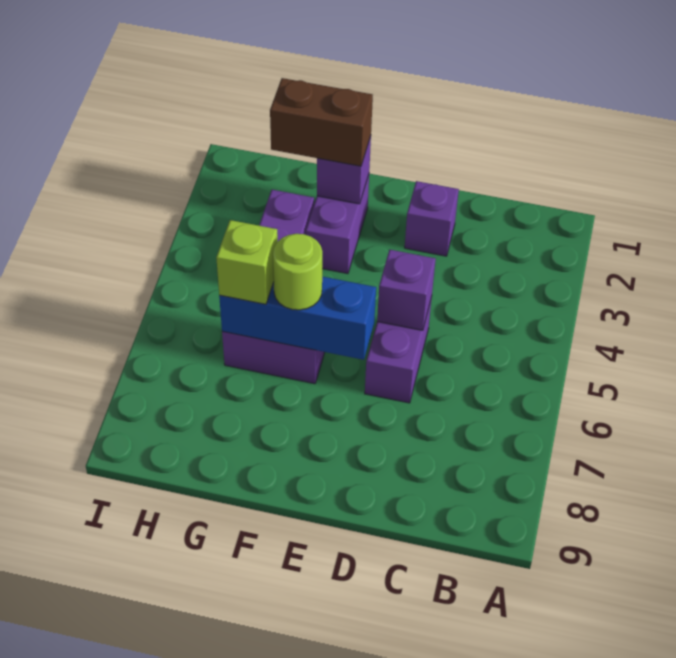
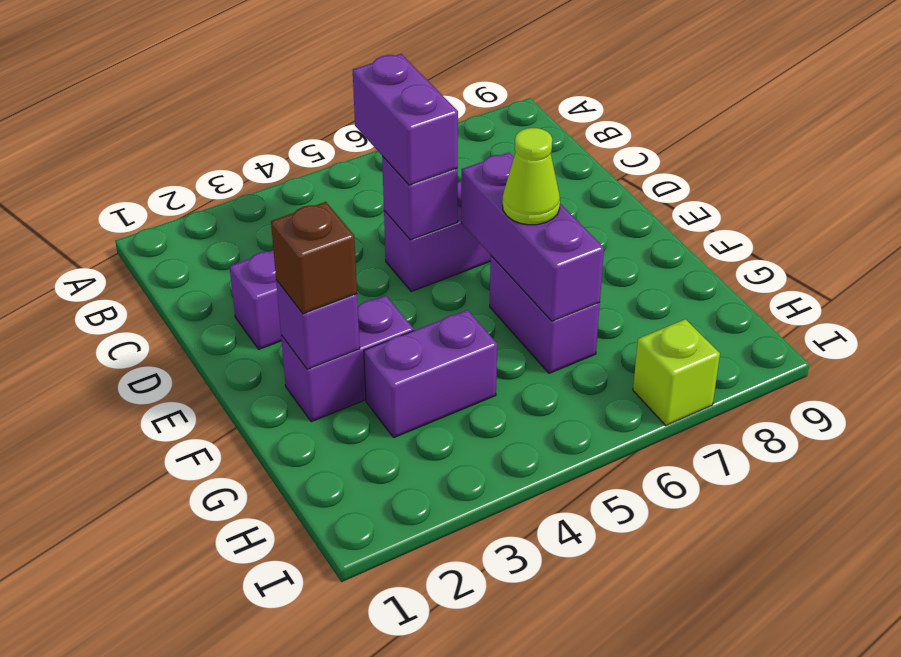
none -> purple brick C5:D5 level 3
blue brick E6:G6 level 2 -> purple brick E6:G6 level 2
brown brick F2:G2 level 3 -> brown brick F2 level 3
lime round brick F6 level 3 -> lime cone F6 level 3
lime brick G6 level 3 -> lime brick I7 level 1

